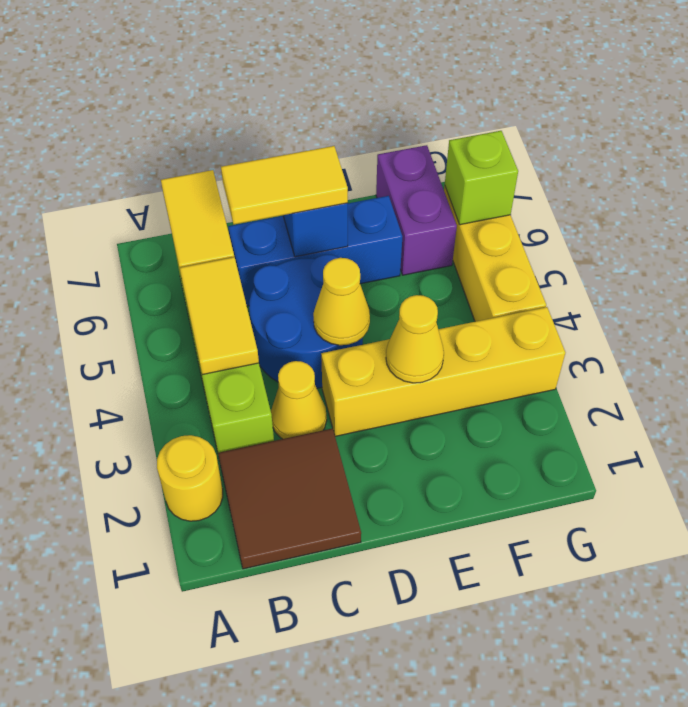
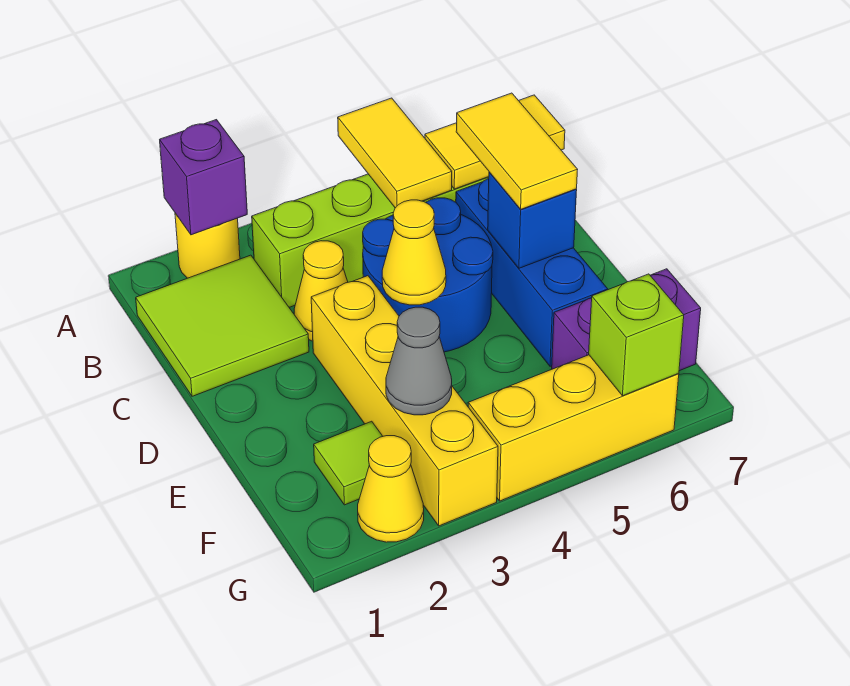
none -> purple brick A2 level 2
brown tile B1:C2 level 1 -> lime tile B1:C2 level 1
yellow tile B4:B5 level 2 -> yellow tile A5:B5 level 2
yellow cone E3 level 2 -> yellow cone G2 level 1
none -> lime tile F2 level 1
none -> grey cone F3 level 2

